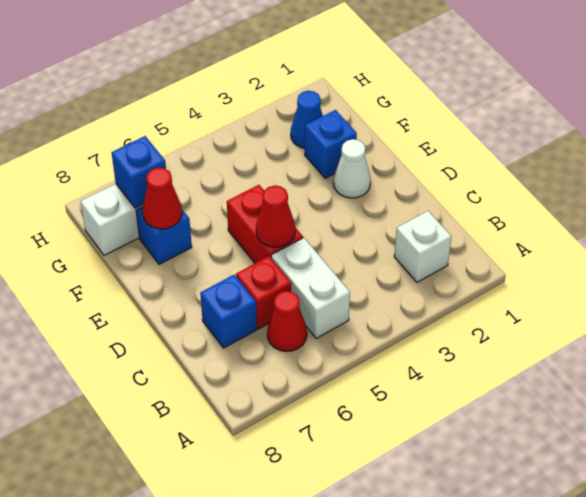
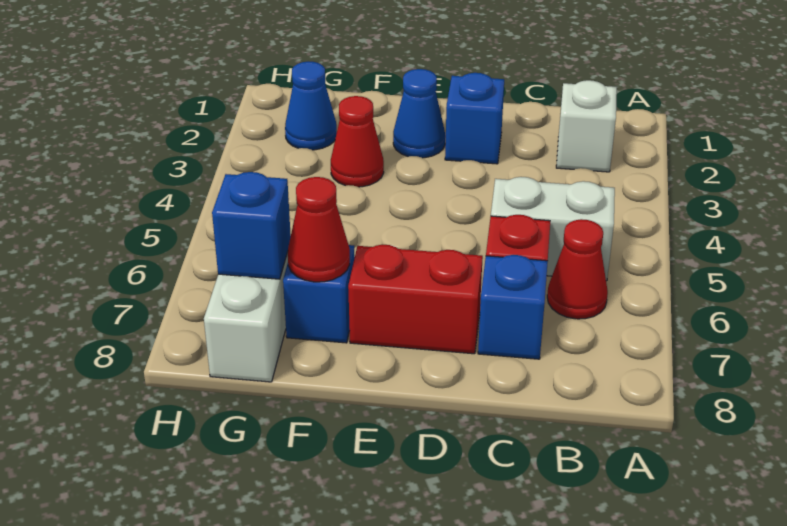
red brick D5:E5 level 1 -> red brick D7:E7 level 1
red cone D5 level 2 -> red cone F3 level 1
white cone E2 level 1 -> blue cone E2 level 1
blue brick F2 level 1 -> blue brick D2 level 1

